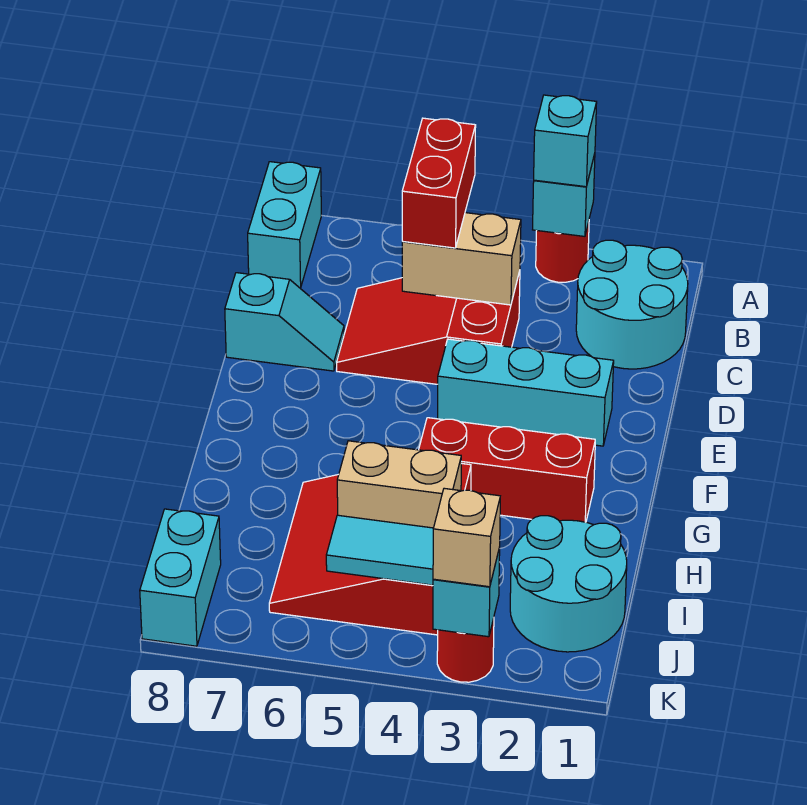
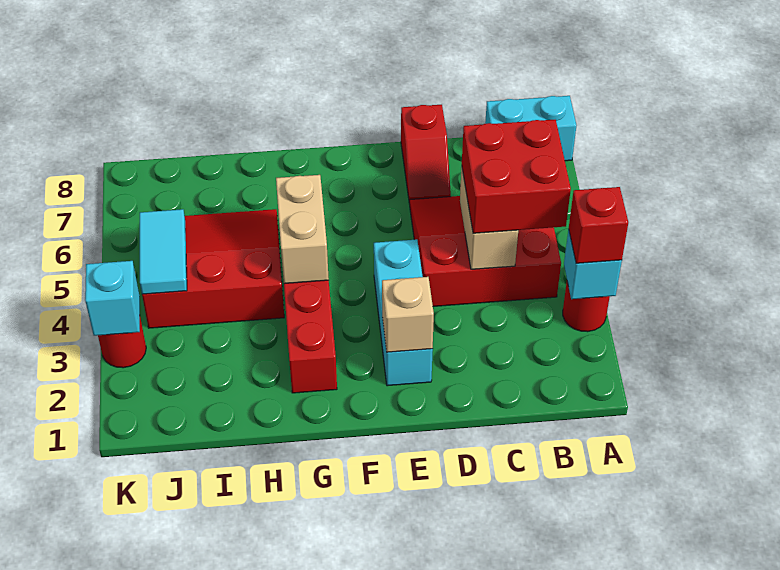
cyan brick A3 level 3 -> red brick A3 level 3
cyan round brick B1:C2 level 1 -> none
red brick B5:C5 level 3 -> red brick B4:C5 level 3
red slope C4:D6 level 1 top 4 -> red slope B4:D6 level 1 top 4
cyan slope D7:D8 level 1 top 8 -> red slope D7:D8 level 1 top 8
cyan round brick I1:J2 level 1 -> none
tan brick I4:I5 level 2 -> tan brick G4:G5 level 2
cyan brick J8:K8 level 1 -> none
tan brick K3 level 3 -> tan brick E2 level 2

